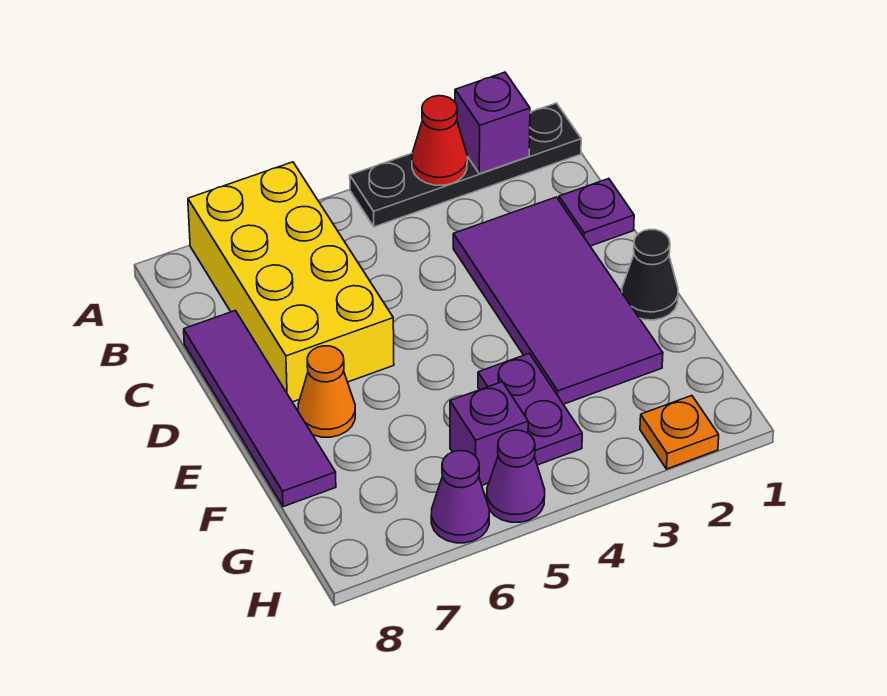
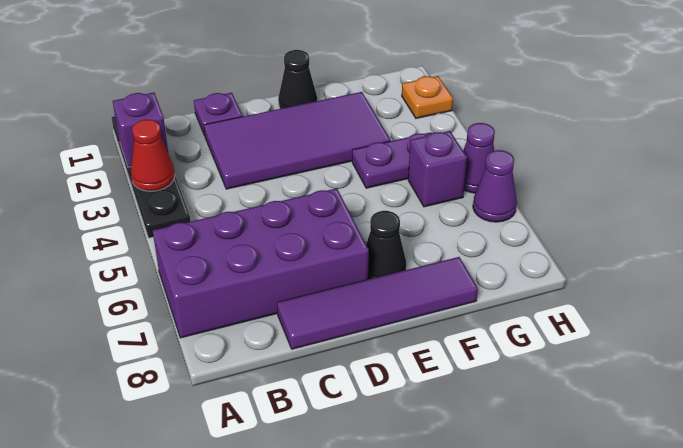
yellow brick A6:D7 level 1 -> purple brick A6:D7 level 1
orange cone E7 level 1 -> black cone E7 level 1

